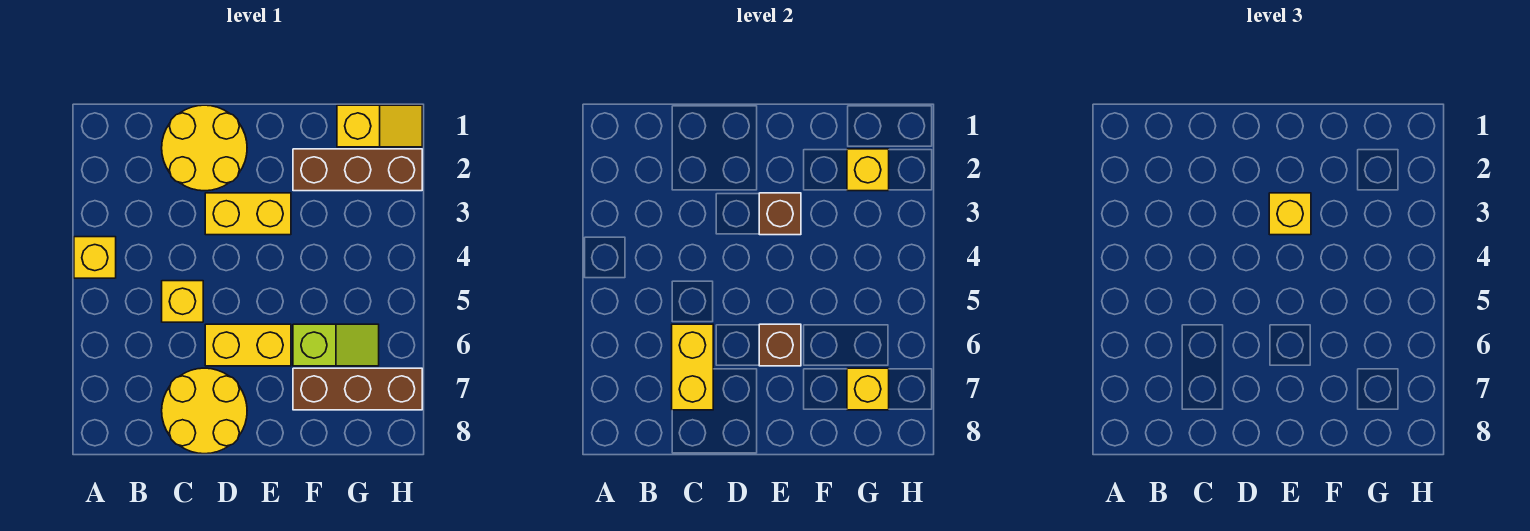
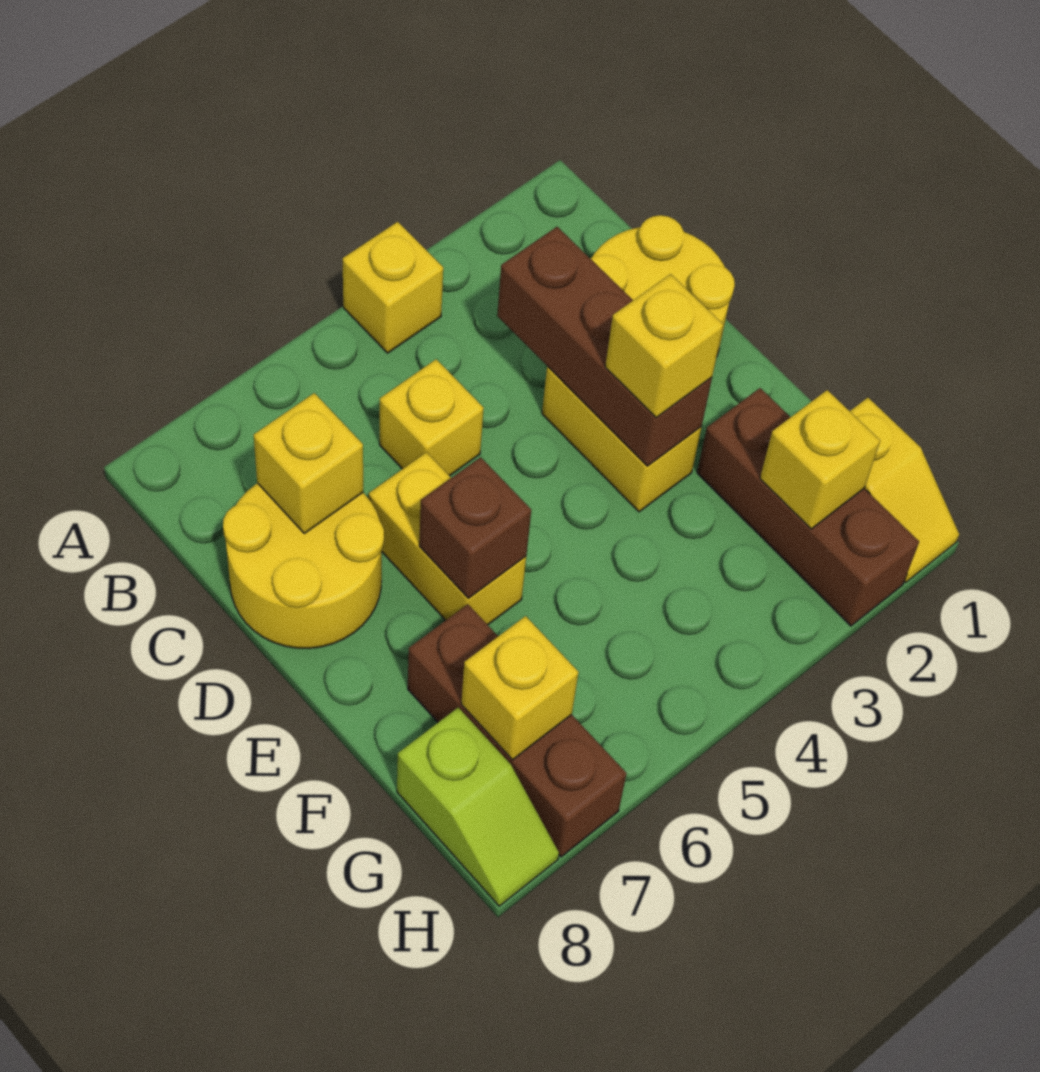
yellow brick C6:C7 level 2 -> yellow brick C7 level 2
brown brick E3 level 2 -> brown brick C3:E3 level 2
lime slope F6:G6 level 1 top F -> lime slope G8:H8 level 1 top G

